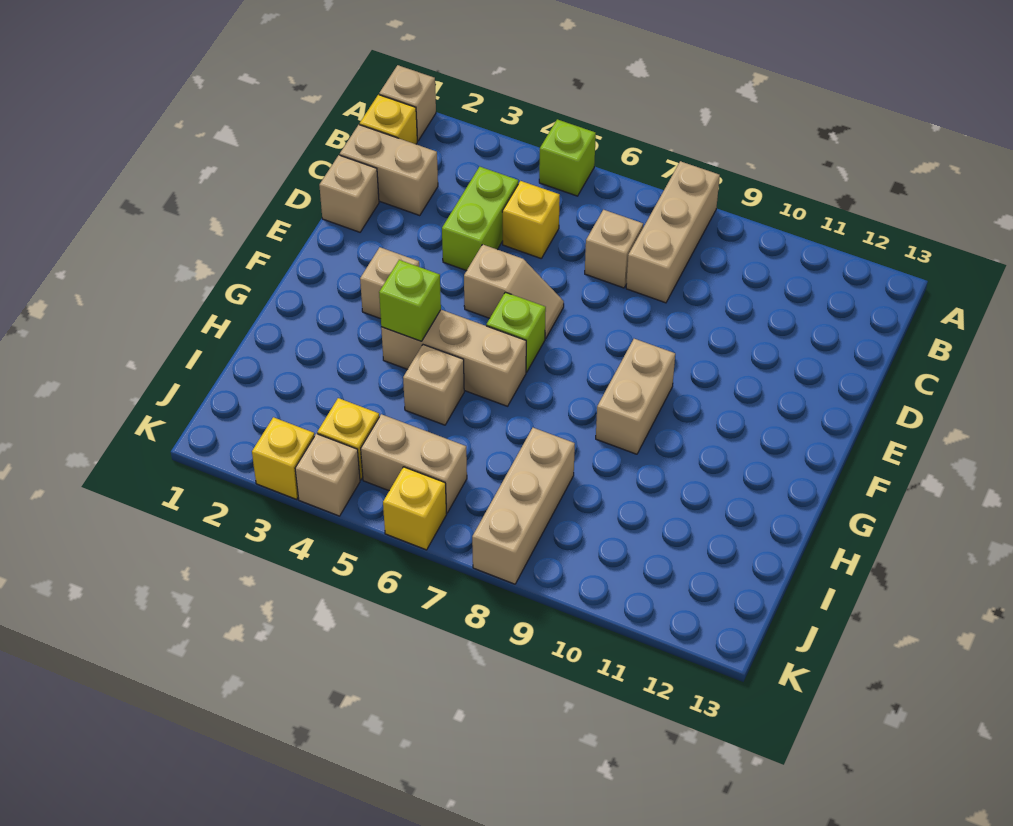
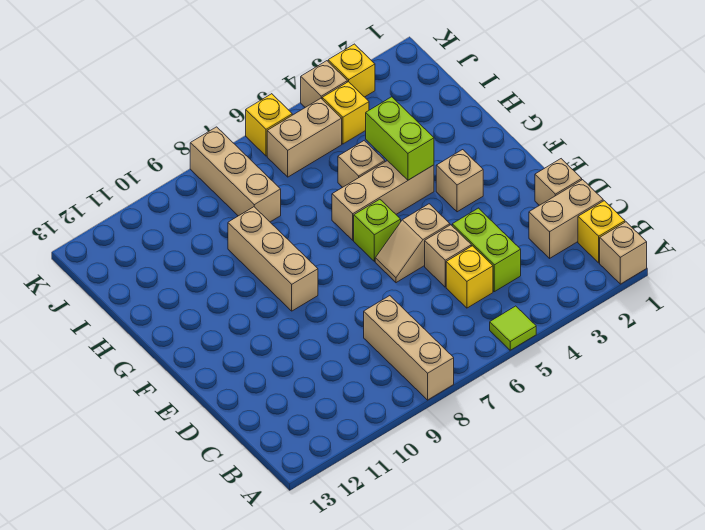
lime brick A5 level 1 -> lime tile A5 level 1
tan brick C7 level 1 -> tan brick D5 level 1
tan brick F9:G9 level 1 -> tan brick F9:H9 level 1
lime brick G4 level 2 -> lime brick G4:H4 level 2

